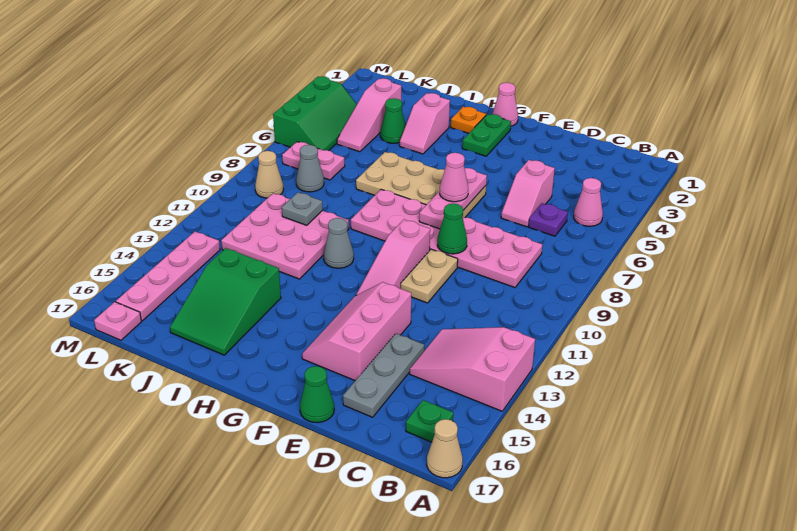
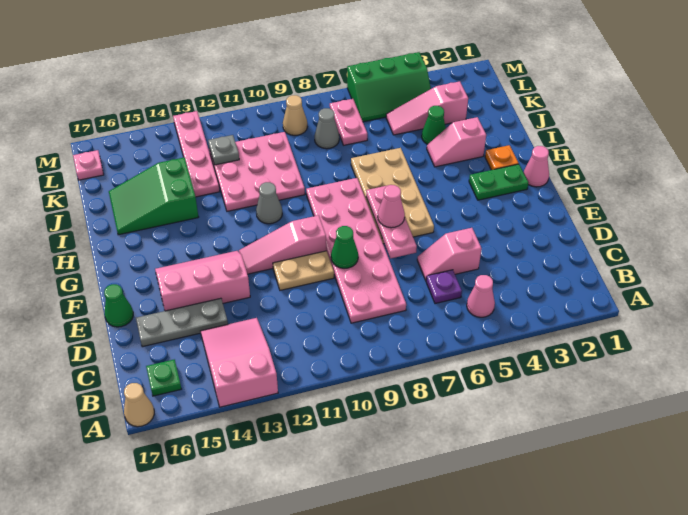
pink plate F6:F8 level 2 -> pink plate E7:G7 level 2
grey plate J10 level 2 -> grey plate K12 level 2
pink plate L13:L16 level 1 -> pink plate J13:M13 level 1

